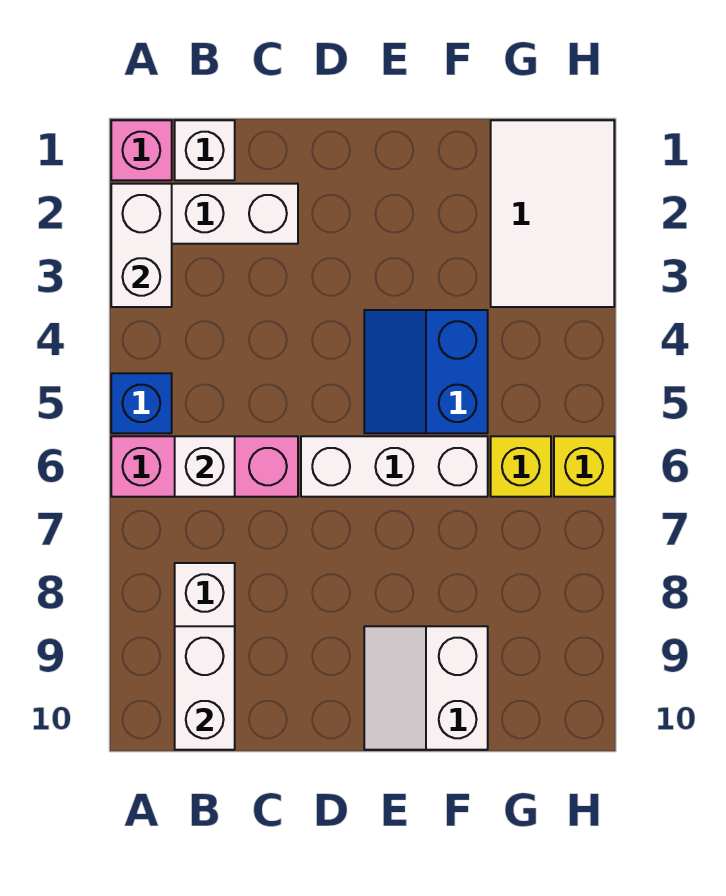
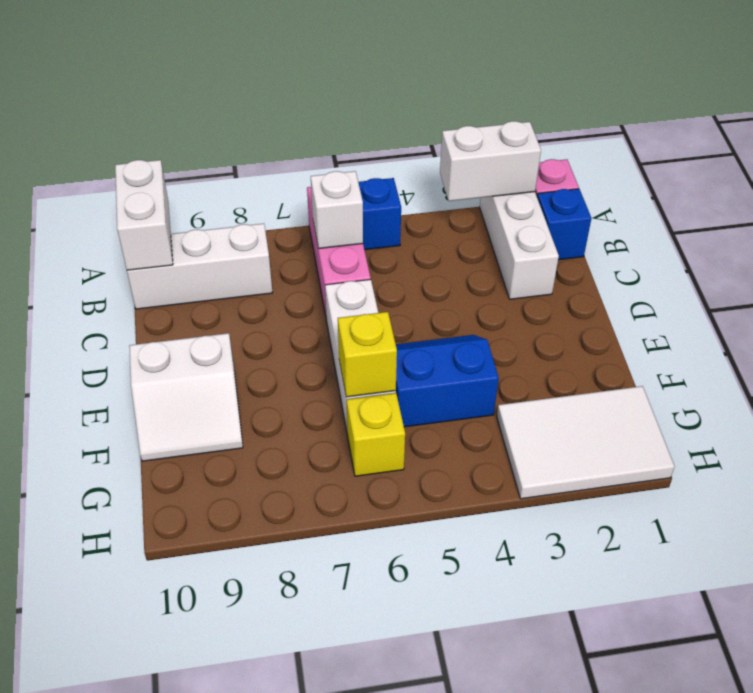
white brick B1 level 1 -> blue brick B1 level 1
white brick B9:B10 level 2 -> white brick A10:B10 level 2
white slope E9:F10 level 1 top F -> white slope E9:F10 level 1 top E
yellow brick H6 level 1 -> yellow brick F6 level 2

